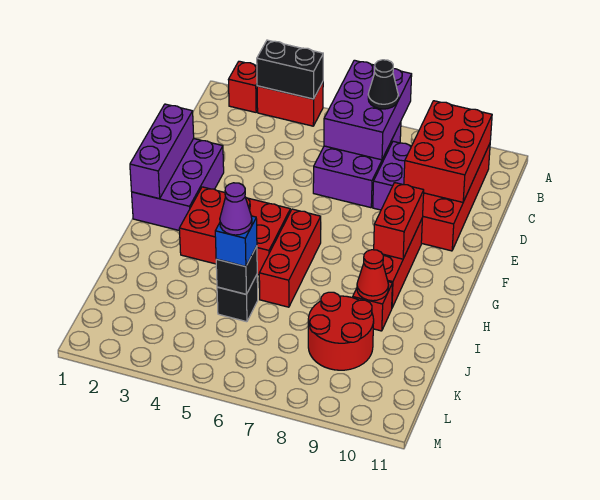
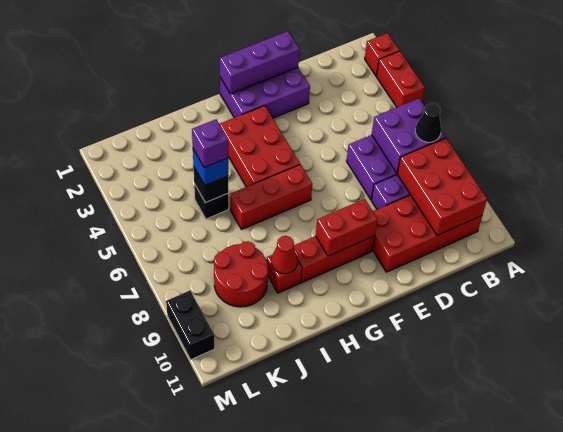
black brick A3:A4 level 2 -> black brick M9:M10 level 1
purple brick A6:C7 level 2 -> purple brick B6:C7 level 2
red brick B9:D10 level 2 -> red brick B8:C10 level 2
purple cone J5 level 4 -> purple brick J5 level 4

